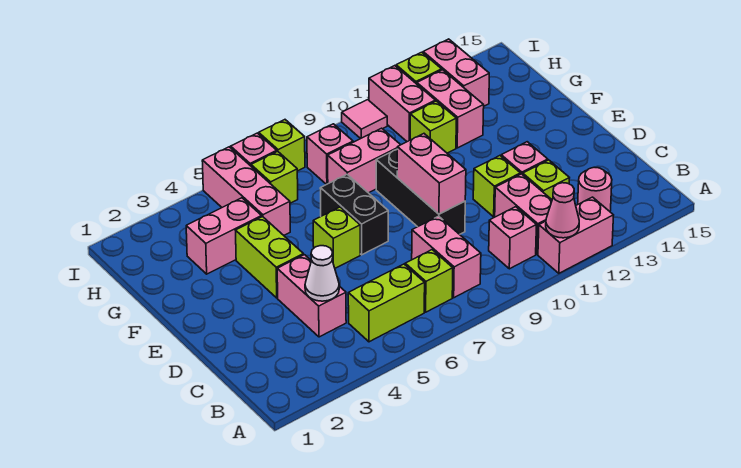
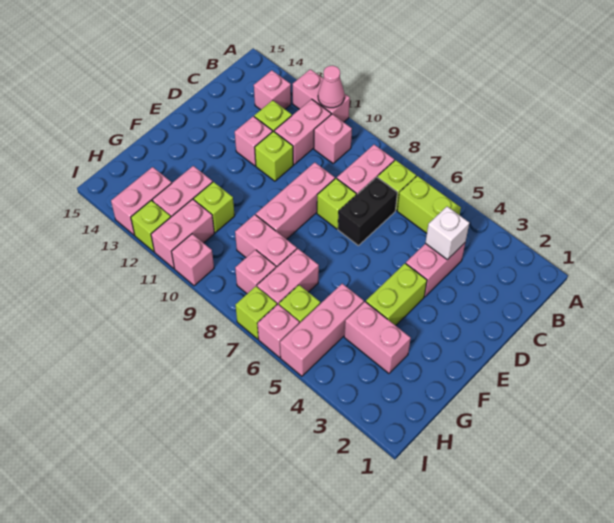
pink round brick B13 level 1 -> pink brick B13 level 1
white cone C4 level 2 -> white brick C4 level 2
black brick D9:F9 level 1 -> pink brick D9:F9 level 1
pink brick D9:E9 level 2 -> pink brick G7:H7 level 1
lime brick E6 level 1 -> lime brick D8 level 1
black brick E7:F7 level 1 -> black brick C7:D7 level 1
pink tile I10 level 1 -> pink brick I10 level 1

